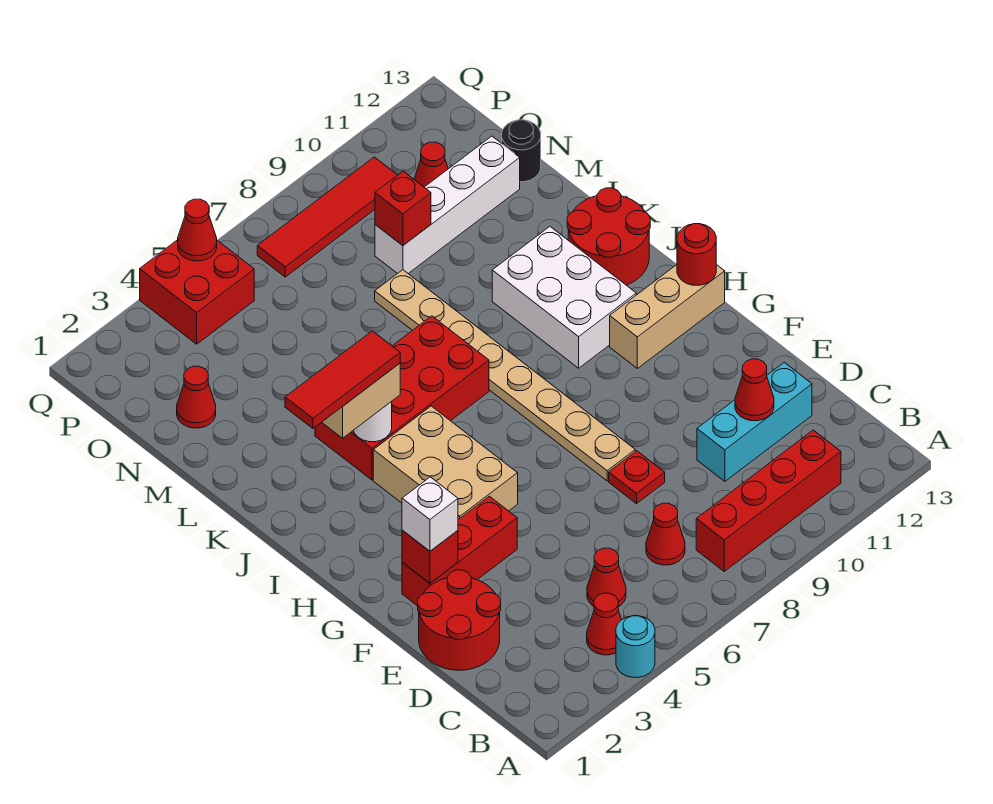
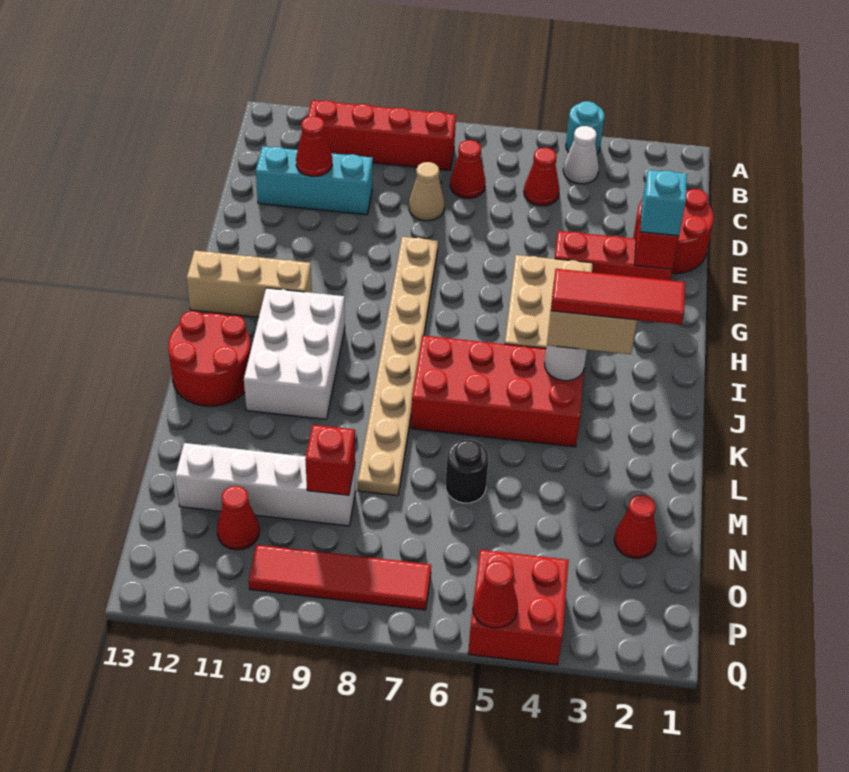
red cone B4 level 1 -> white cone B4 level 1
none -> tan cone D8 level 1
red plate E8 level 1 -> none
white brick F2 level 3 -> cyan brick F2 level 3
red round brick H13 level 2 -> none
black round brick N13 level 1 -> black round brick M6 level 1

